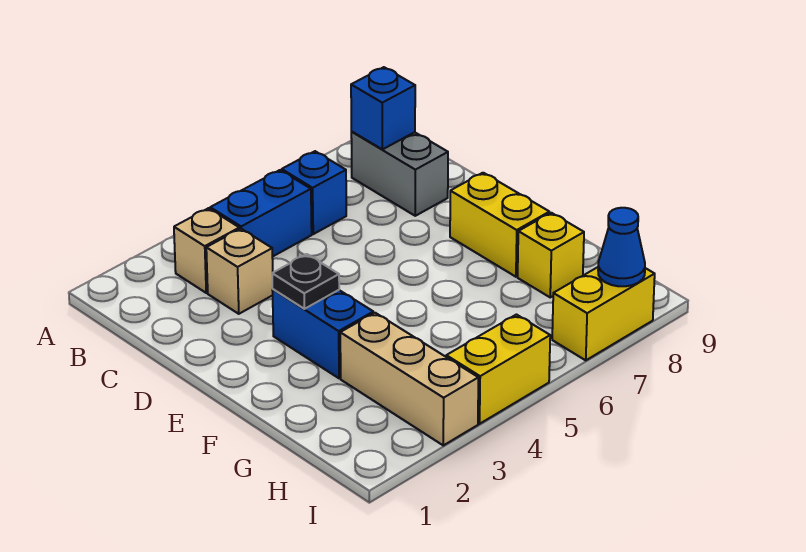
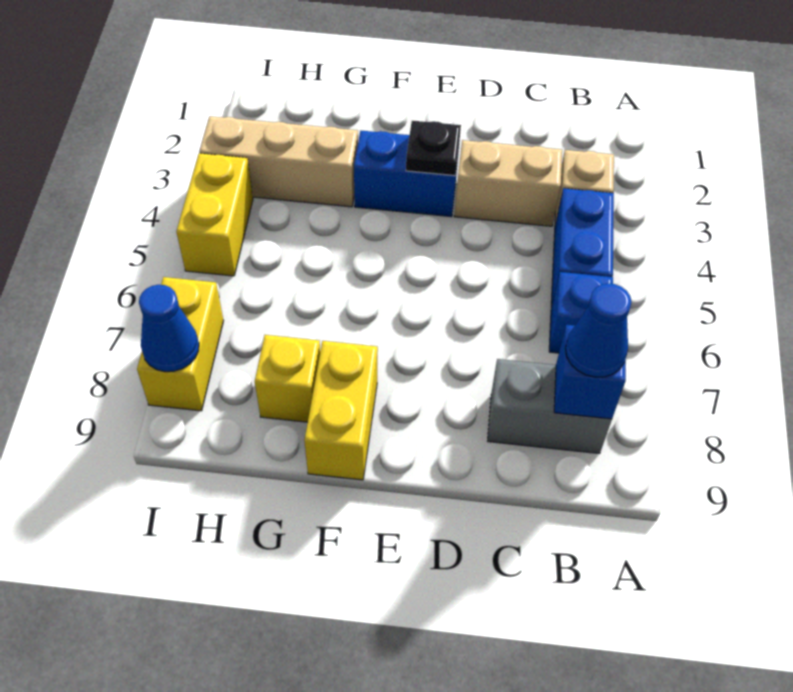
none -> blue cone B8 level 3
tan brick C3 level 1 -> tan brick C3:D3 level 1
yellow brick E8:F8 level 1 -> yellow brick F8:F9 level 1

